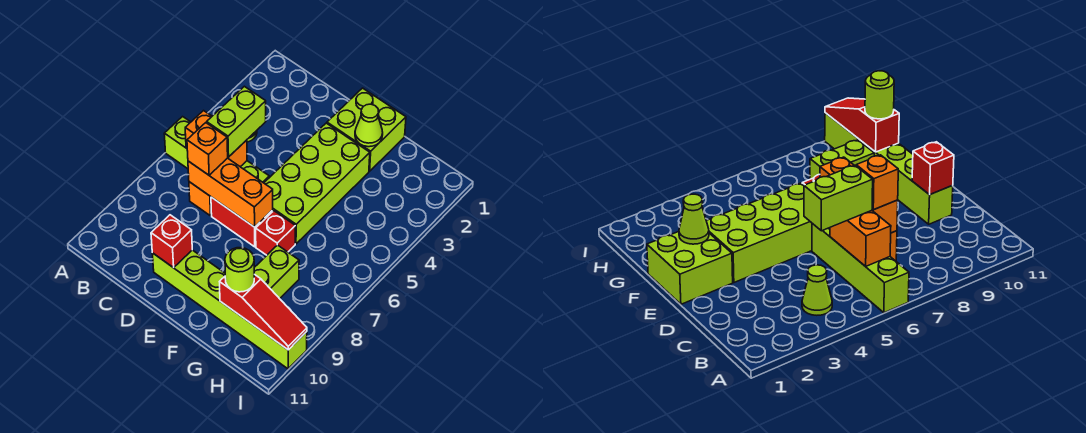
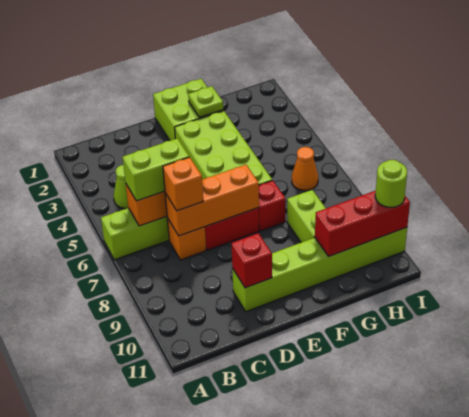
lime brick C5:C6 level 3 -> lime brick B6:C6 level 3
lime cone F2 level 2 -> lime plate F2 level 2
red slope G10:I10 level 2 top G -> red brick G10:I10 level 2
lime round brick G10 level 3 -> lime round brick I10 level 3
none -> orange cone H6 level 1

